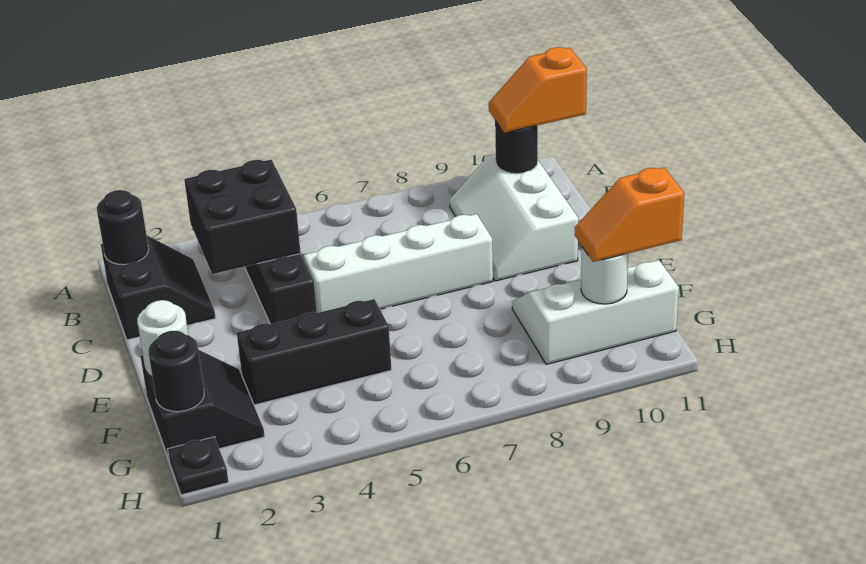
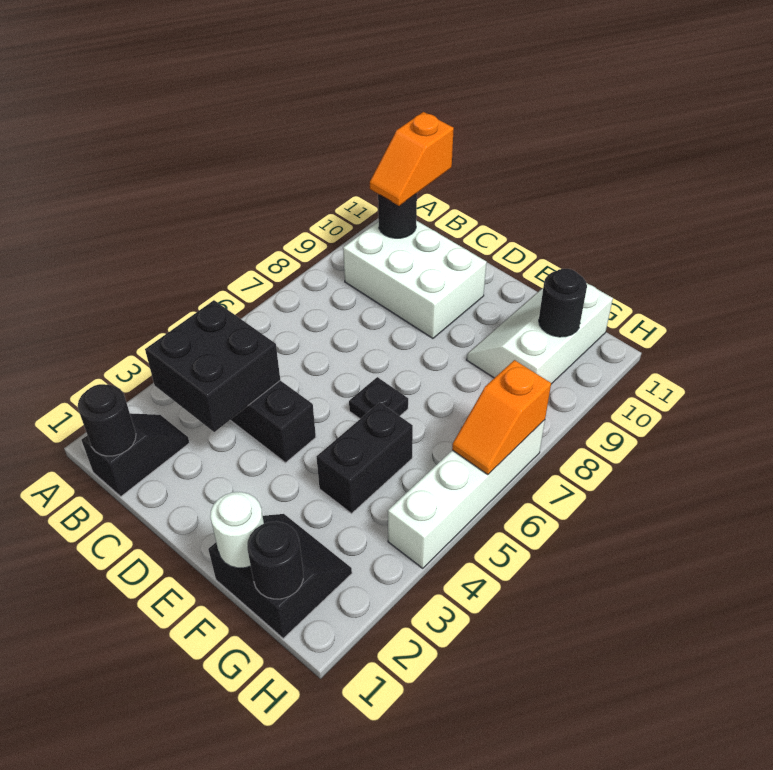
black slope B1:C2 level 1 top 1 -> black slope B1:B2 level 1 top 1
white slope B9:D10 level 1 top 10 -> white brick B9:D10 level 1
white brick D5:D8 level 1 -> white brick H4:H7 level 1
black brick F3:F5 level 1 -> black brick F4:F5 level 1
white round brick G10 level 2 -> black round brick G10 level 2
orange slope G10:G11 level 3 top 11 -> orange slope H6:H7 level 2 top 7
black plate H1 level 1 -> black plate E6 level 1

